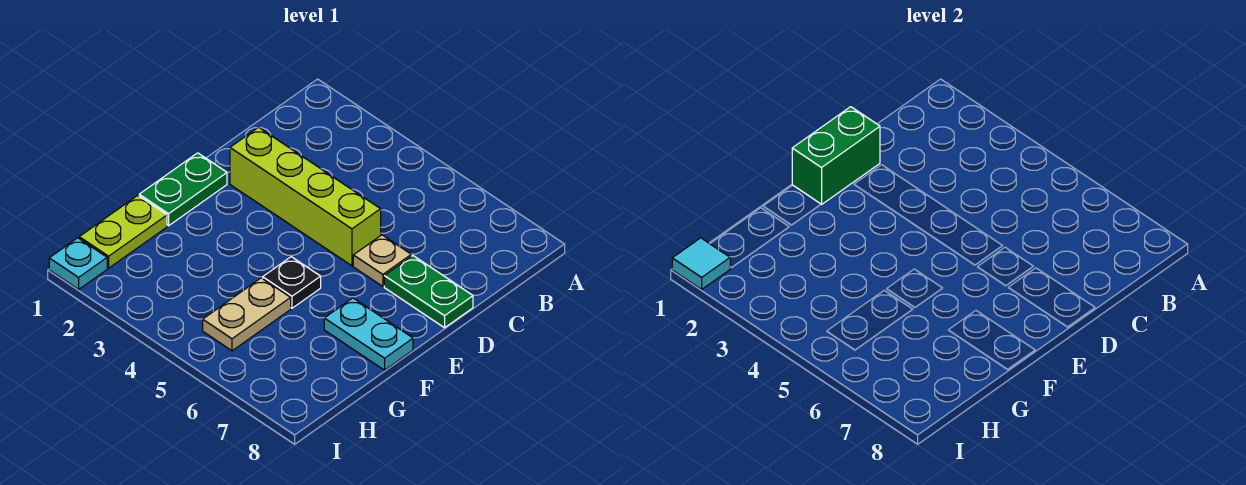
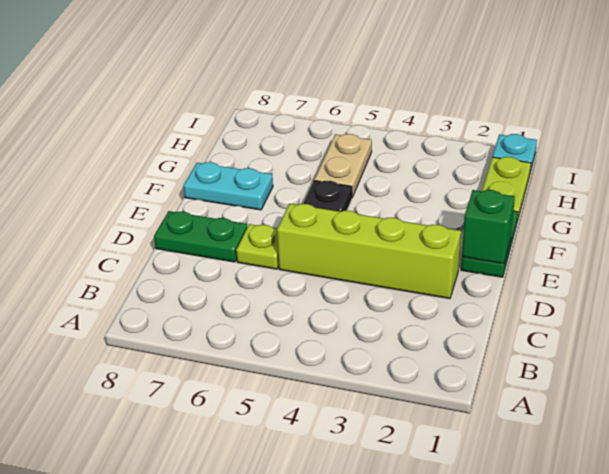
green brick D1:E1 level 2 -> green brick E1 level 2
tan plate D6 level 1 -> lime plate D6 level 1
cyan tile I1 level 2 -> none

